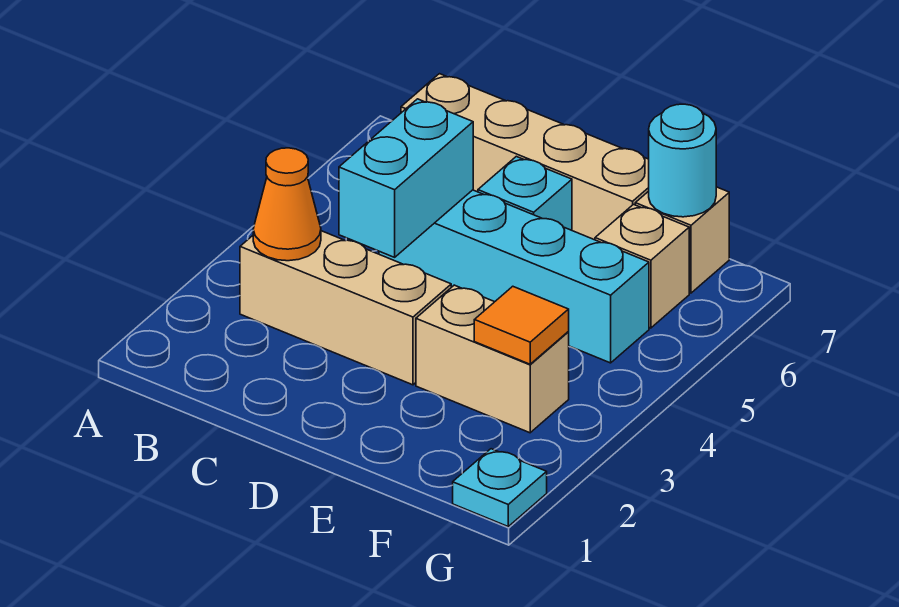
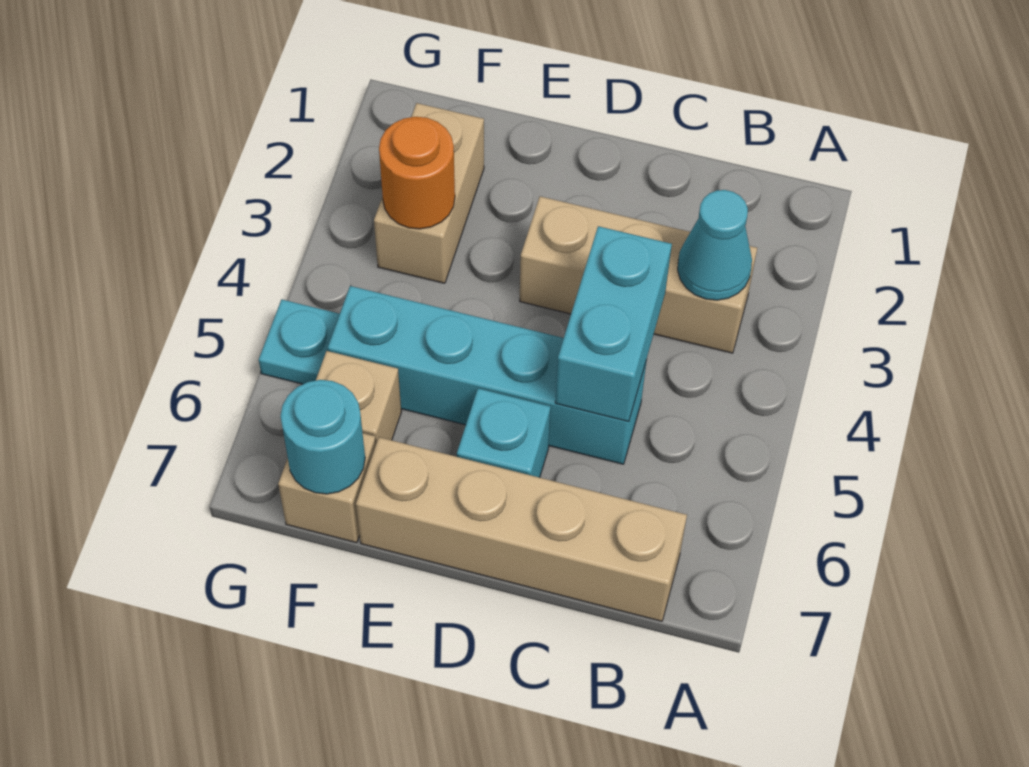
orange cone B3 level 2 -> cyan cone B3 level 2
tan brick E3:F3 level 1 -> tan brick F2:F3 level 1
orange tile F3 level 2 -> orange round brick F3 level 2
cyan plate G1 level 1 -> cyan plate G5 level 1

